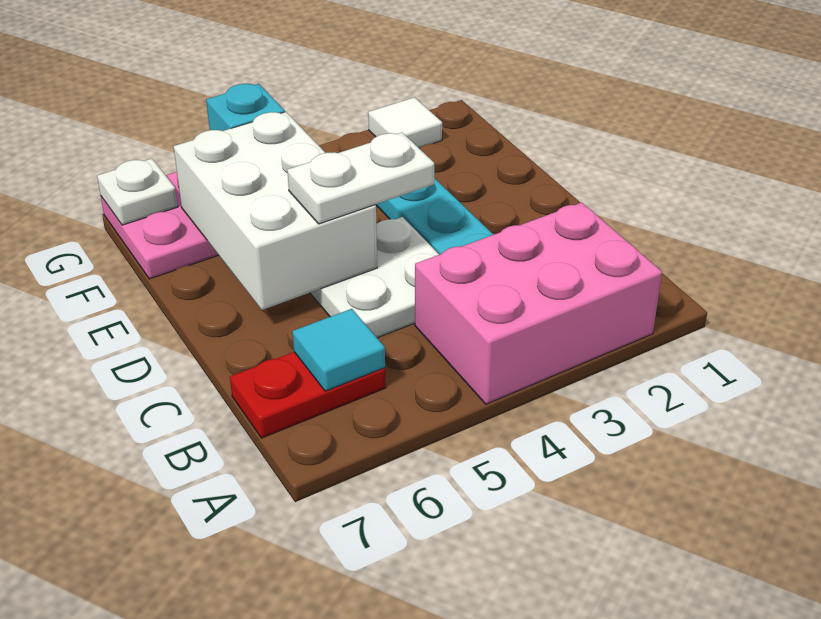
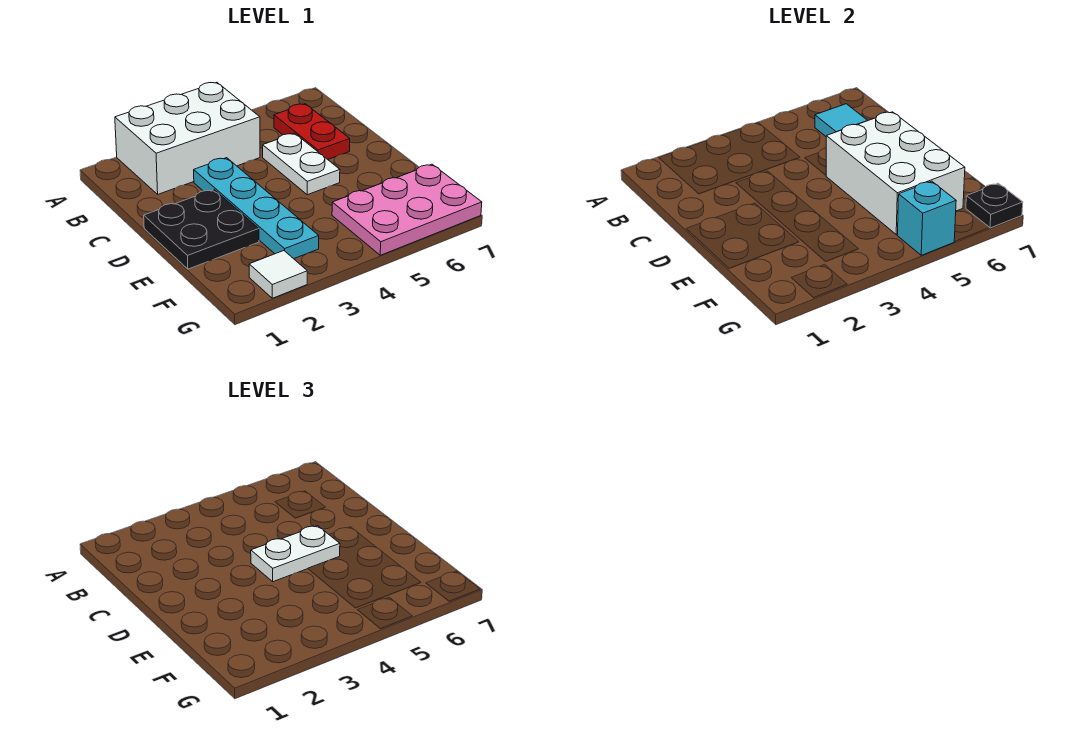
pink brick A2:B4 level 1 -> white brick A2:B4 level 1
red plate B6:B7 level 1 -> red plate B6:C6 level 1
white plate C4:D5 level 1 -> white plate C5:D5 level 1
none -> black plate D1:E2 level 1
white plate G7 level 2 -> black plate G7 level 2

